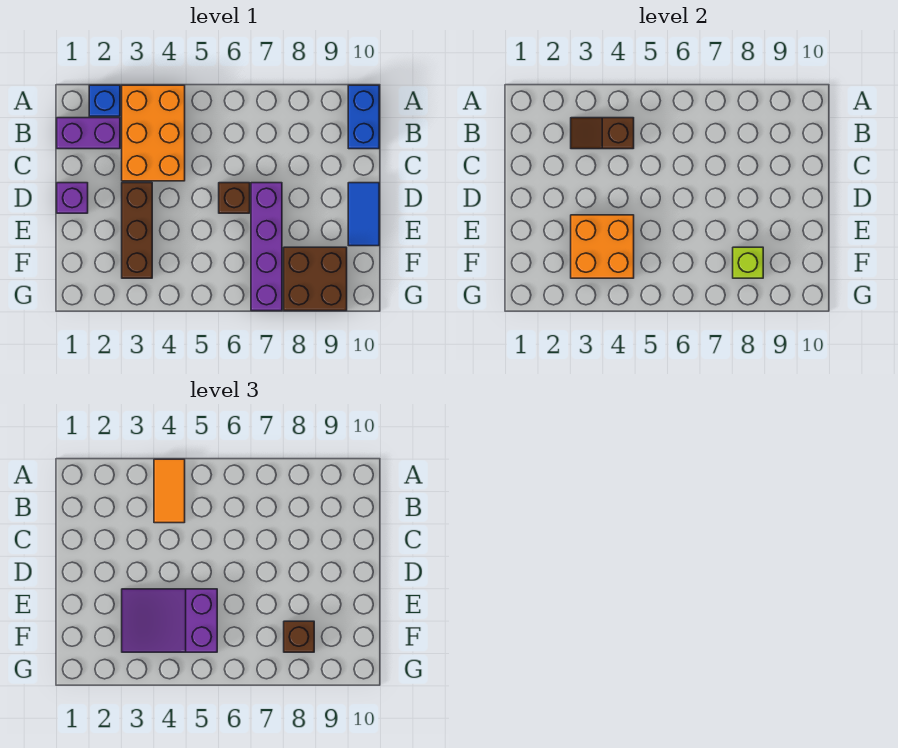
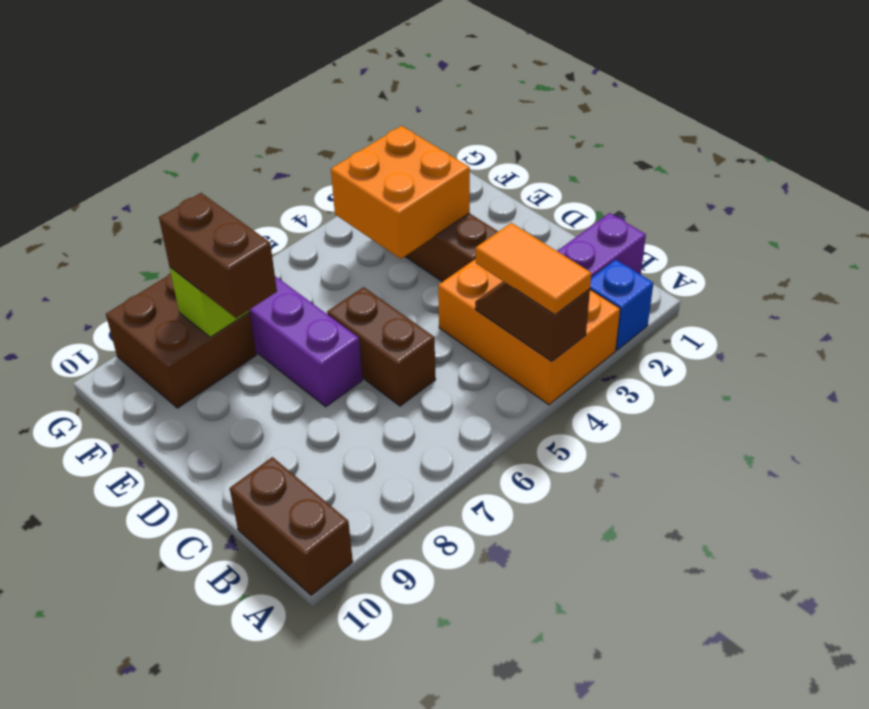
blue brick A10:B10 level 1 -> brown brick A10:B10 level 1
brown slope B3:B4 level 2 top 4 -> brown slope A4:B4 level 2 top A
purple brick D1 level 1 -> none
brown brick D6 level 1 -> brown brick C6:D6 level 1
blue tile D10:E10 level 1 -> none
purple slope E3:F5 level 3 top 5 -> none
brown brick F8 level 3 -> brown brick E8:F8 level 3

